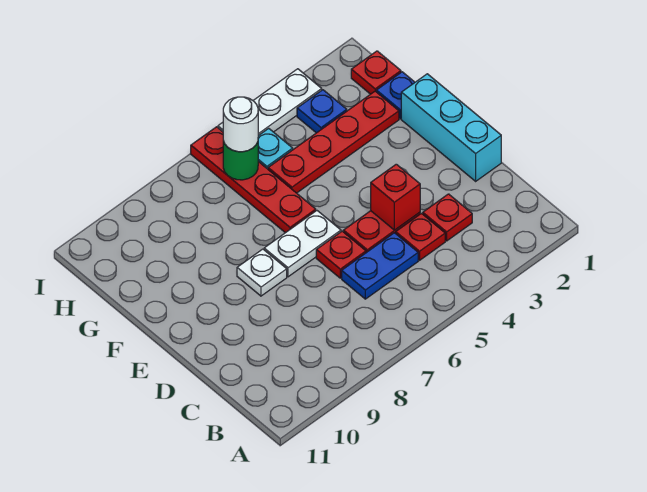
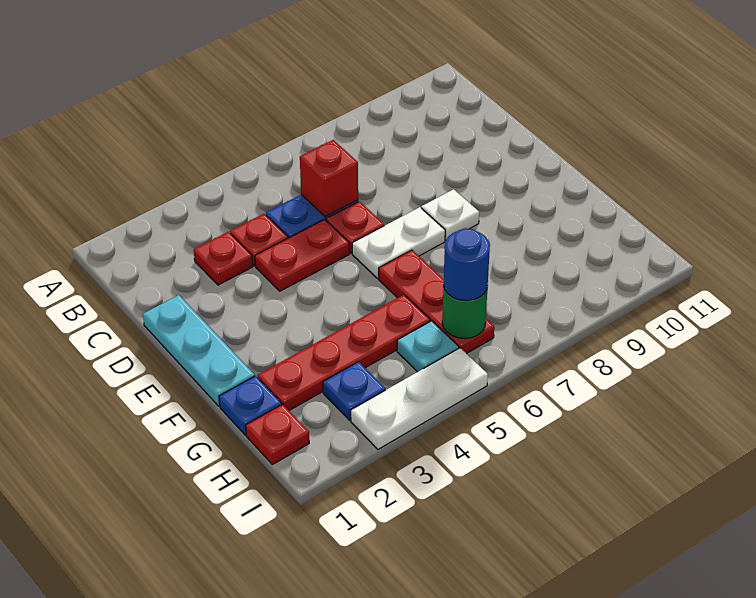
cyan brick D1:F1 level 1 -> cyan plate D1:F1 level 1
red brick D4 level 2 -> red brick C6 level 2
red plate F6:I6 level 1 -> red plate F6:H6 level 1
white round brick H6 level 3 -> blue round brick H6 level 3

